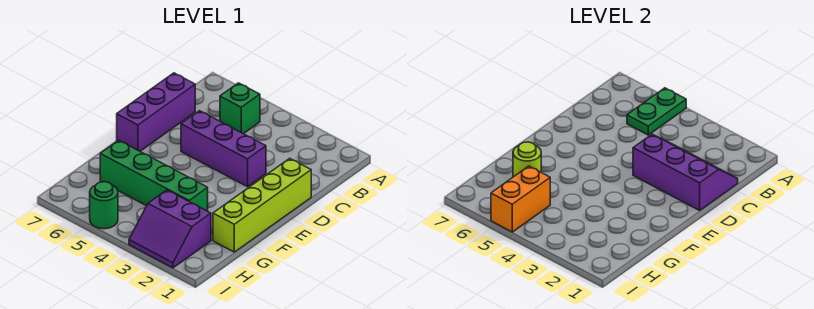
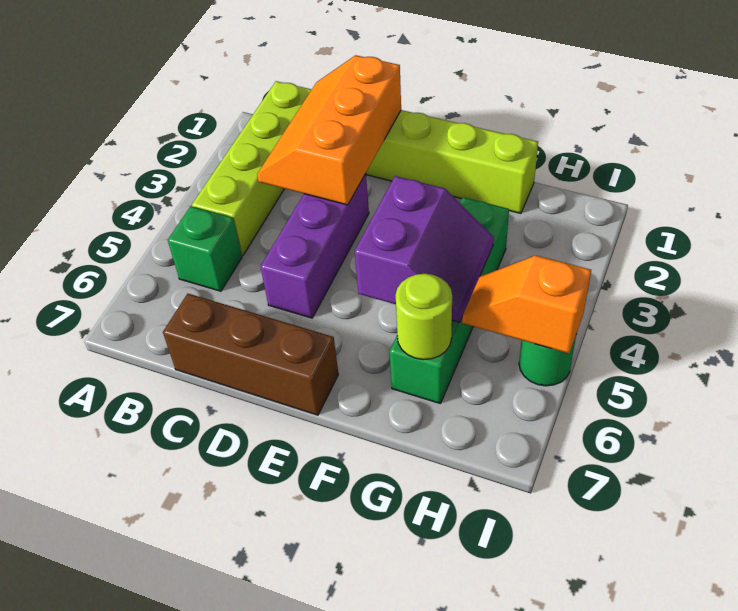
green plate A5:B5 level 2 -> none
none -> lime brick B1:B4 level 1
purple slope C1:D3 level 2 top D -> orange slope C1:D3 level 2 top D
purple brick C7:E7 level 1 -> brown brick C7:E7 level 1
purple slope H2:I3 level 1 top H -> purple slope F4:G5 level 2 top F
orange brick H5:I5 level 2 -> orange slope H5:I5 level 2 top I

